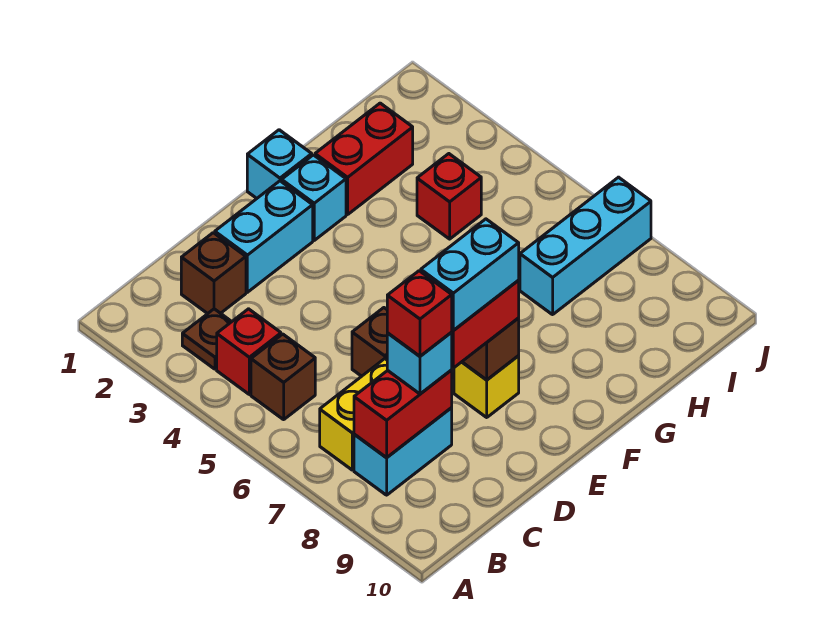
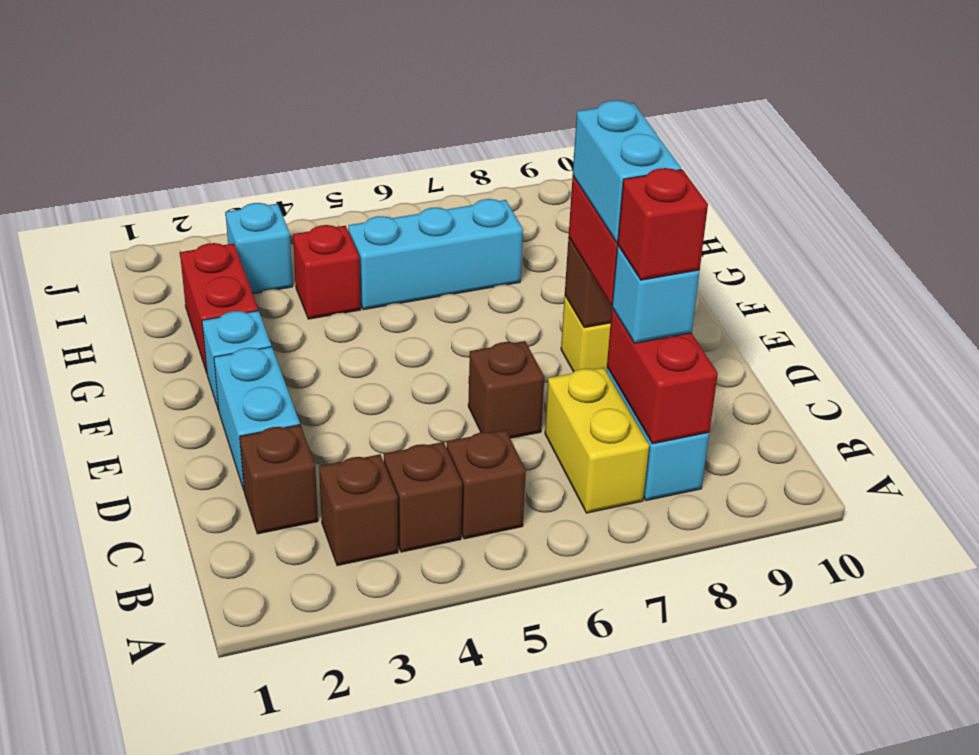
brown plate B3 level 1 -> brown brick B3 level 1
red brick B4 level 1 -> brown brick B4 level 1
cyan brick F1 level 1 -> cyan brick I3 level 1
cyan brick H7:J7 level 1 -> cyan brick H5:H7 level 1

